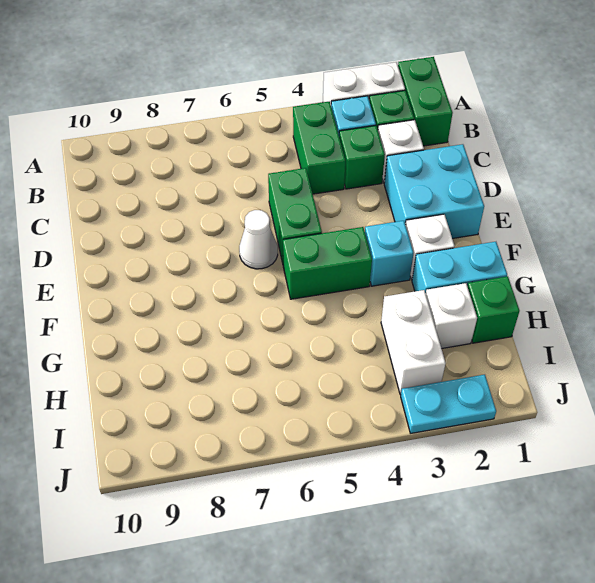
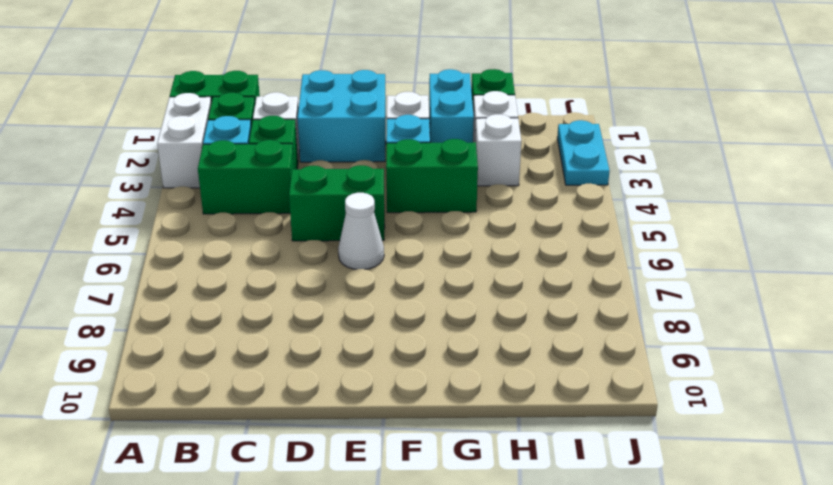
green brick F4:F5 level 1 -> green brick F4:G4 level 1
white brick H3:I3 level 1 -> white brick H3 level 1

